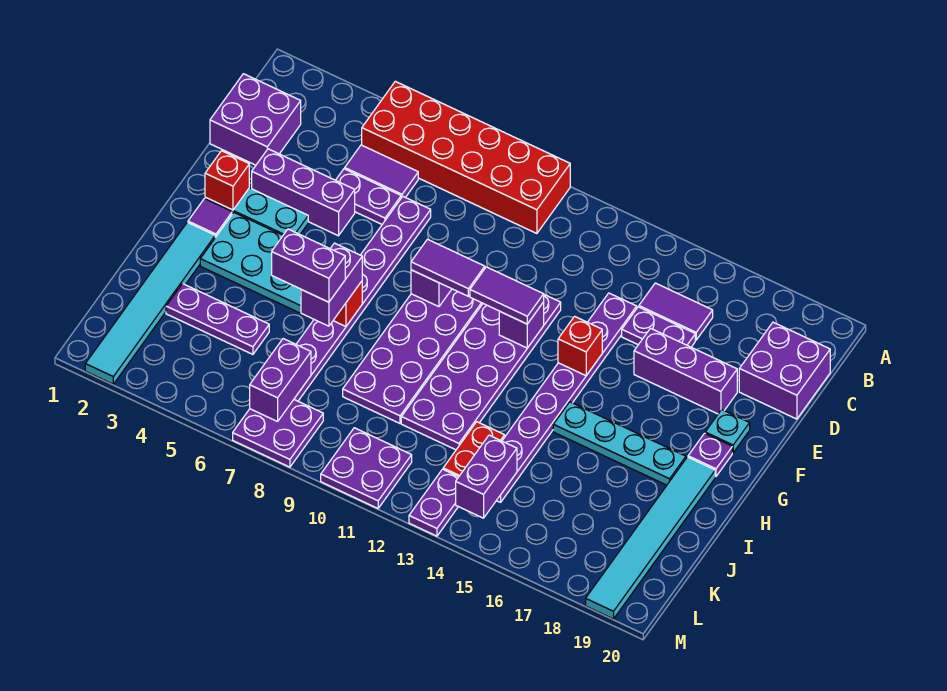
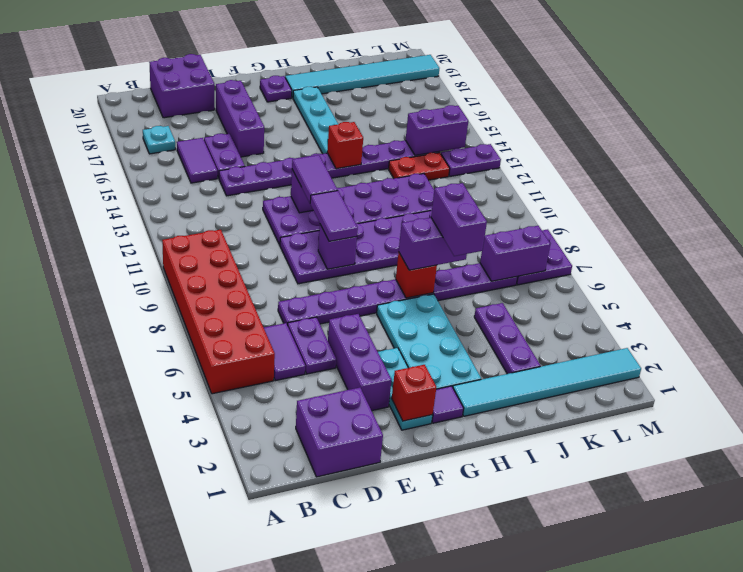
red brick F14 level 2 -> red brick H14 level 2
cyan plate F19 level 1 -> cyan plate B17 level 1
purple plate L10:M11 level 1 -> none

